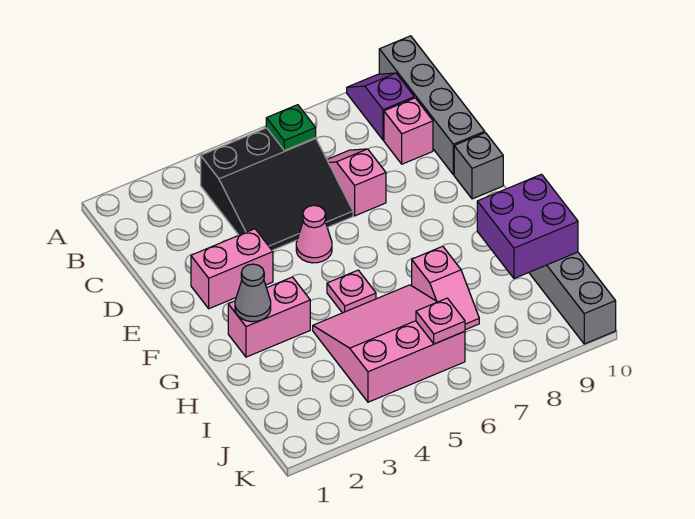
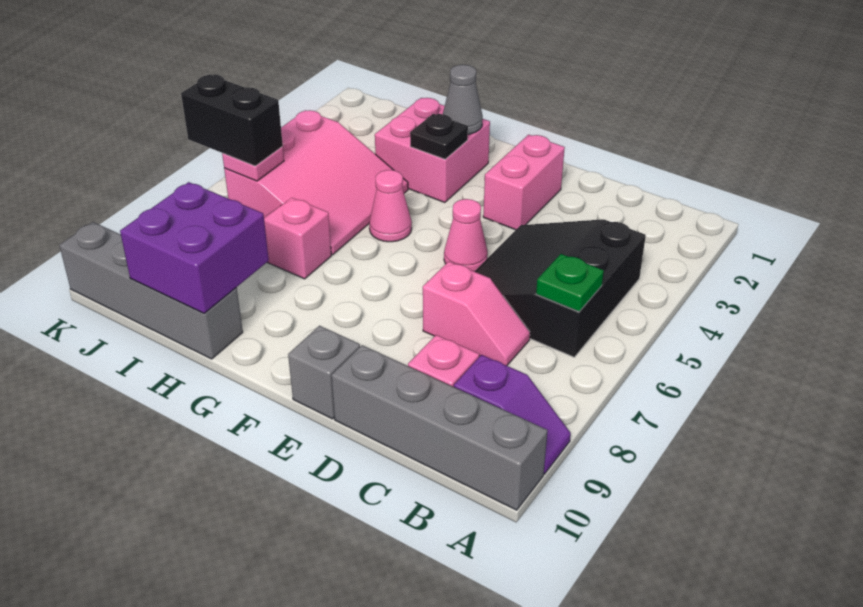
pink brick G2:G3 level 1 -> pink brick G2:H3 level 1
none -> black plate G3 level 2
pink plate G5 level 1 -> pink cone G5 level 1
none -> black brick J6:K6 level 3

